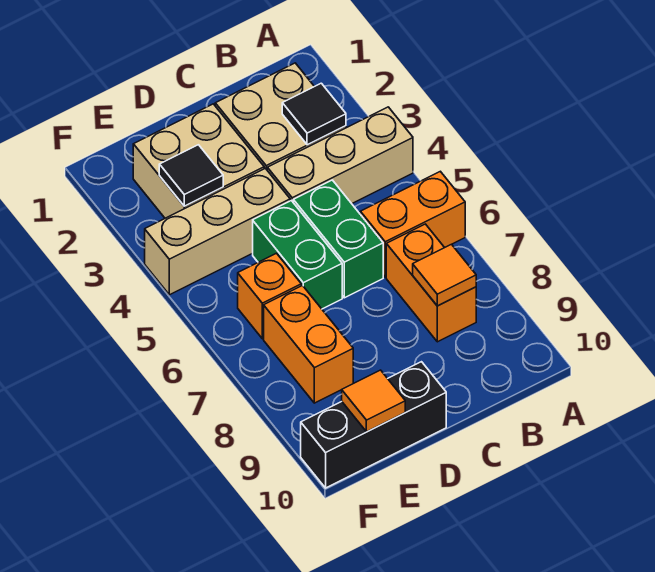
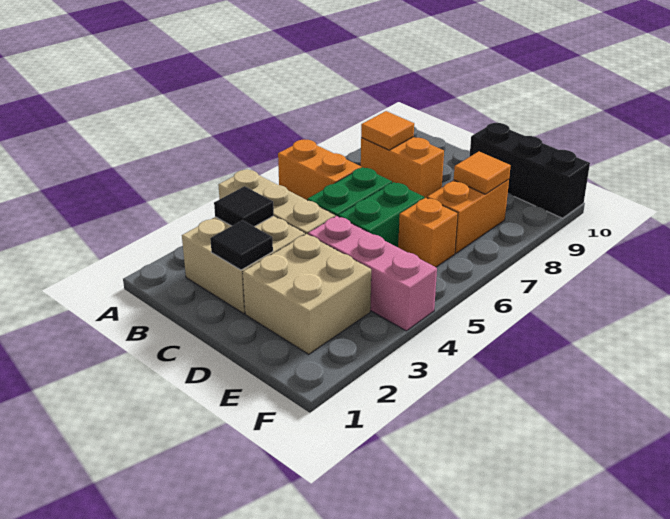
orange brick B7:B8 level 1 -> orange brick B8:C8 level 1
tan brick D4:F4 level 1 -> pink brick D4:F4 level 1
black tile E3 level 2 -> black tile C2 level 2
orange tile E10 level 2 -> orange tile E8 level 2

